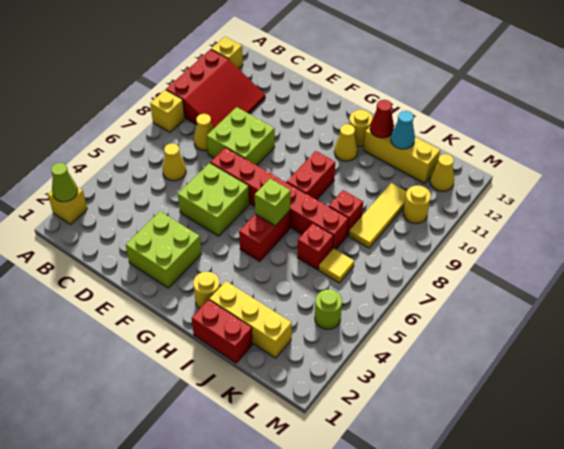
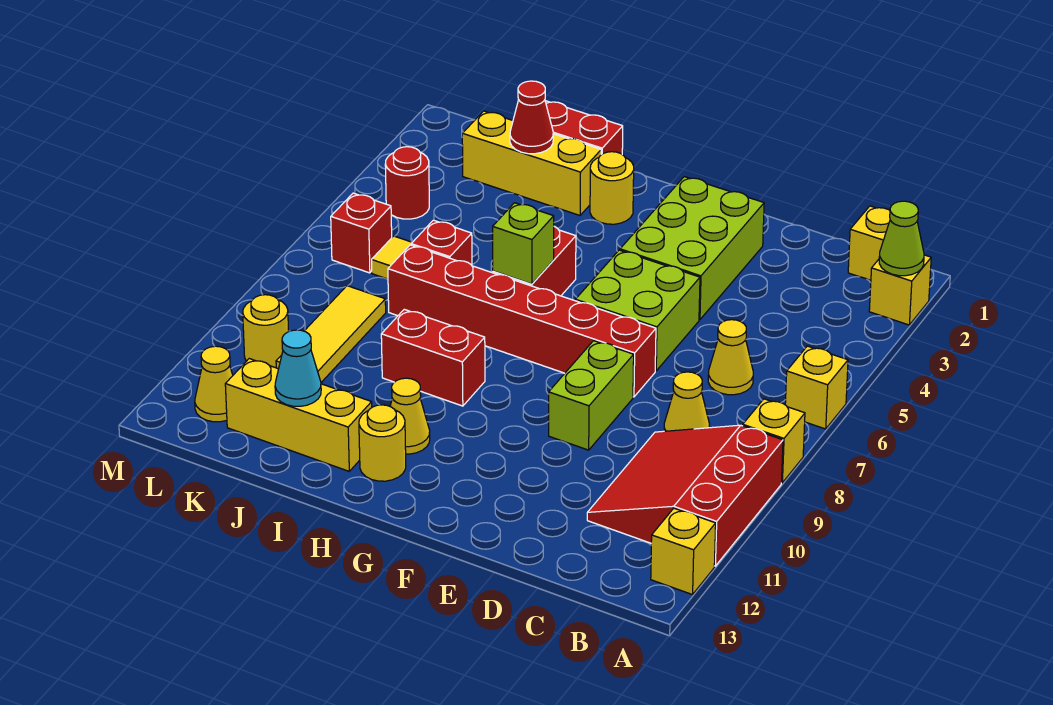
none -> yellow brick A6 level 1
none -> yellow brick B1 level 1
lime brick D8:E9 level 1 -> lime brick E8:E9 level 1
lime brick E2:F3 level 1 -> lime brick E2:F4 level 1
red brick H8:H9 level 1 -> red brick H9:I9 level 1
red cone I12 level 2 -> red cone J2 level 2
red brick J8 level 1 -> red brick L6 level 1
lime round brick L4 level 1 -> red round brick L4 level 1

